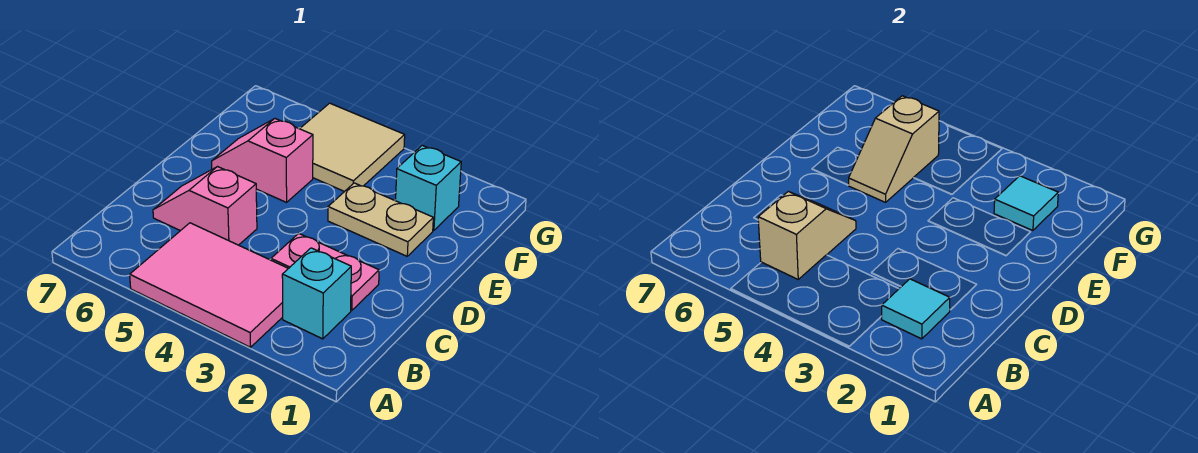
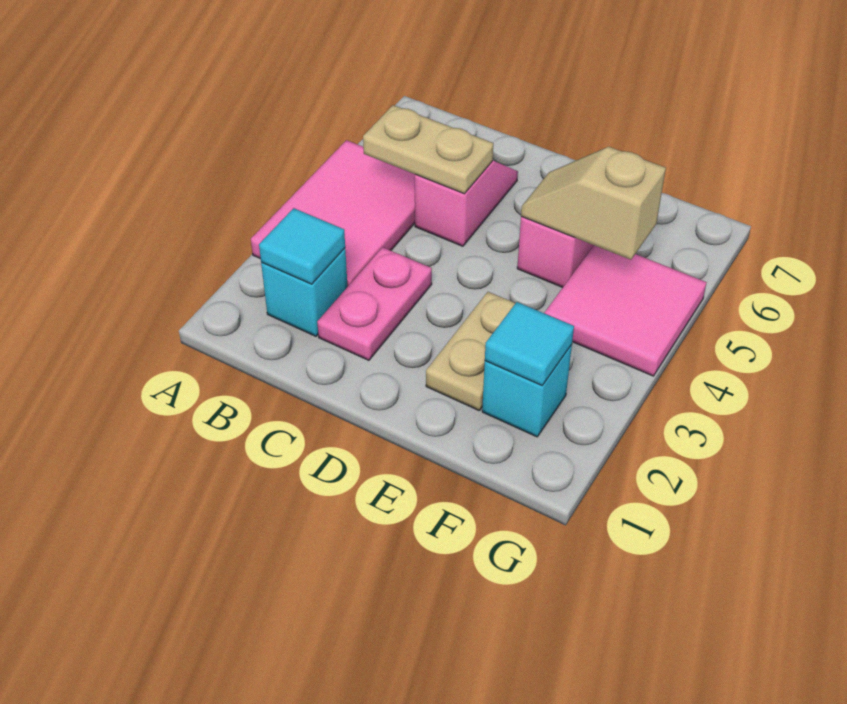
tan slope B5:C5 level 2 top B -> tan plate B5:C5 level 2
tan tile F4:G5 level 1 -> pink tile F4:G5 level 1

